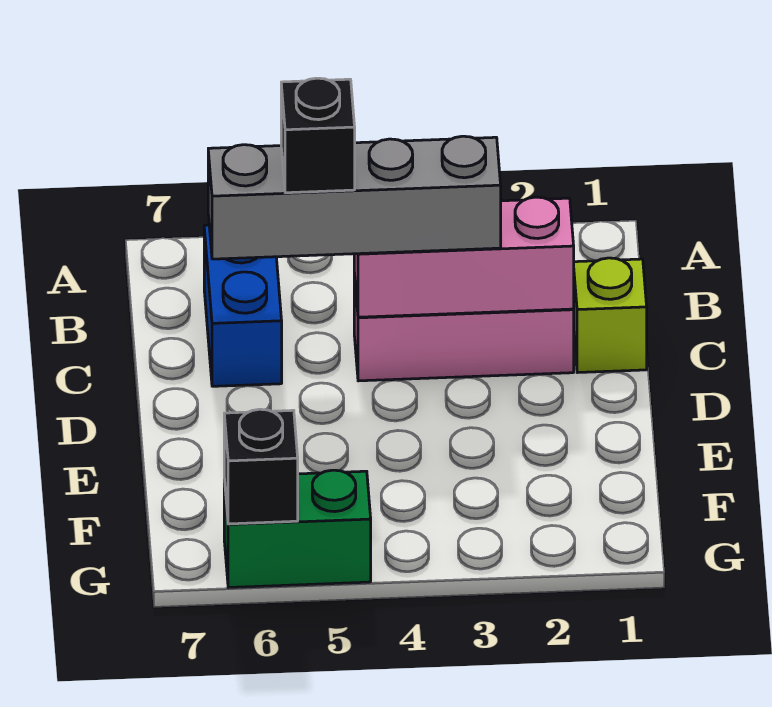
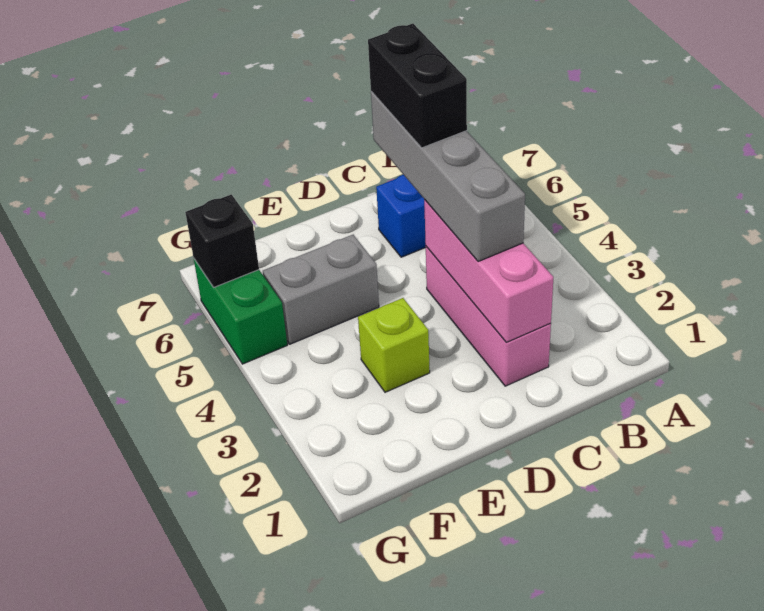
lime brick C1 level 1 -> lime brick E3 level 1
black brick C5 level 4 -> black brick C5:C6 level 4
none -> grey brick E5:F5 level 1

